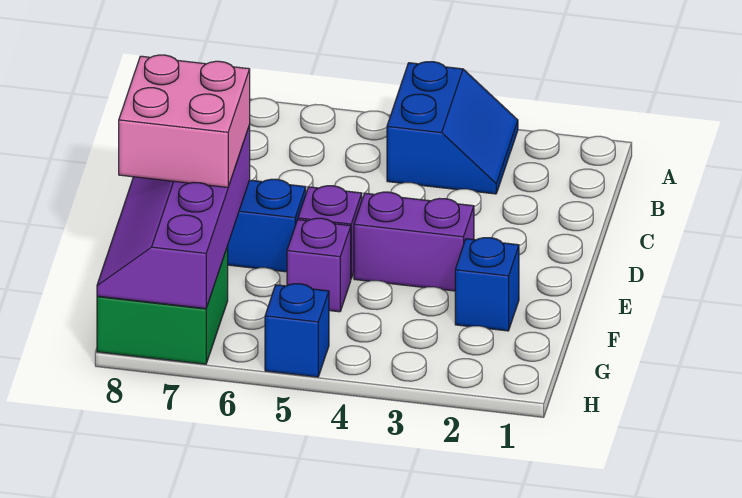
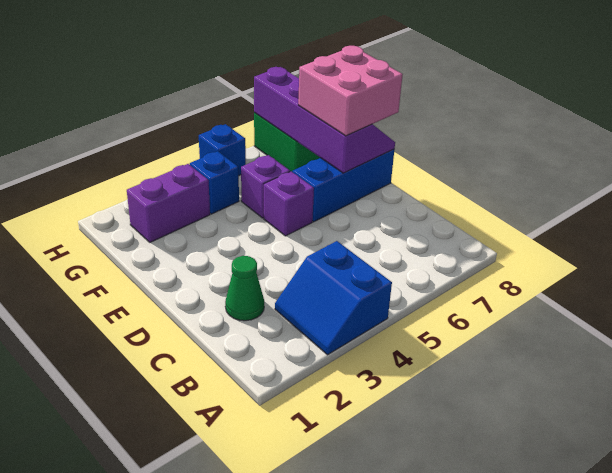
none -> green cone C2 level 1
purple brick E3:E4 level 1 -> purple brick G2:G3 level 1
blue brick F2 level 1 -> blue brick G4 level 1

